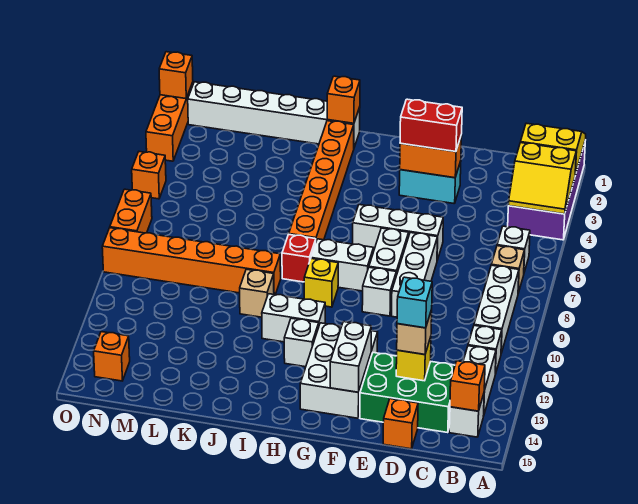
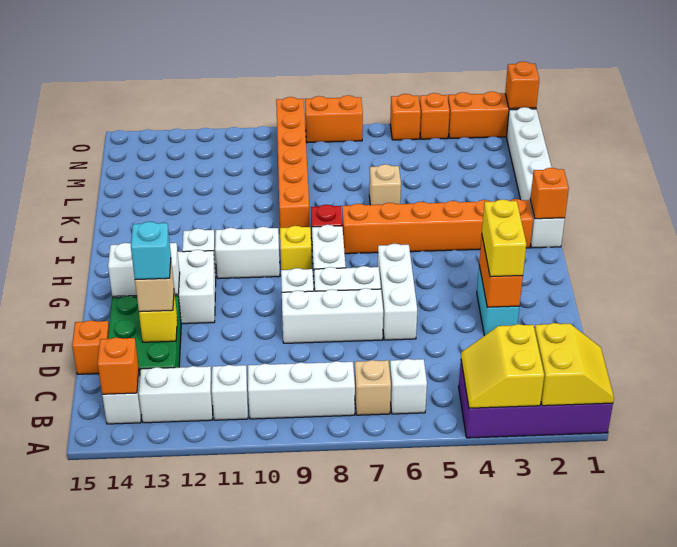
red brick E3:F3 level 3 -> yellow brick E3:F3 level 3
white brick H11:I11 level 1 -> white brick H10:H11 level 1
tan brick J10 level 1 -> tan brick K6 level 1
orange brick N14 level 1 -> orange brick O4 level 1

